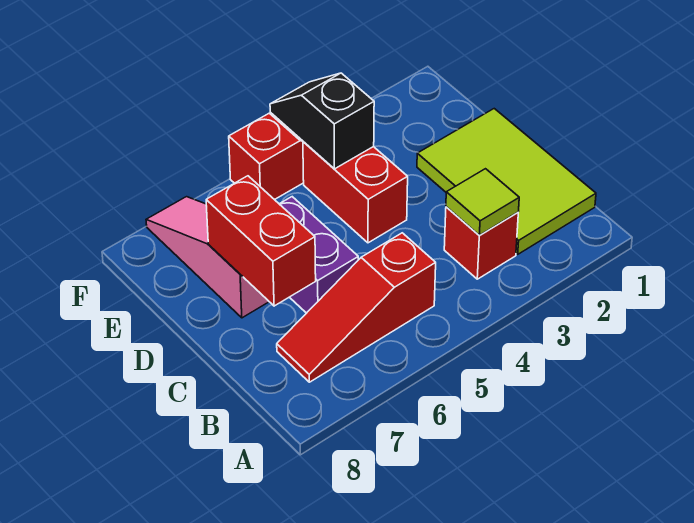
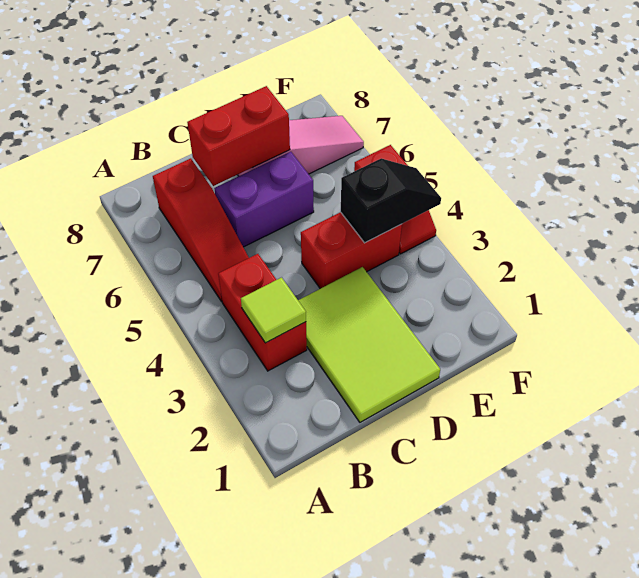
lime tile B1:D2 level 1 -> lime tile C1:D3 level 1
red brick B3 level 1 -> red brick B3:B4 level 1
red slope B5:B7 level 1 top 5 -> red slope B5:B7 level 1 top 7

